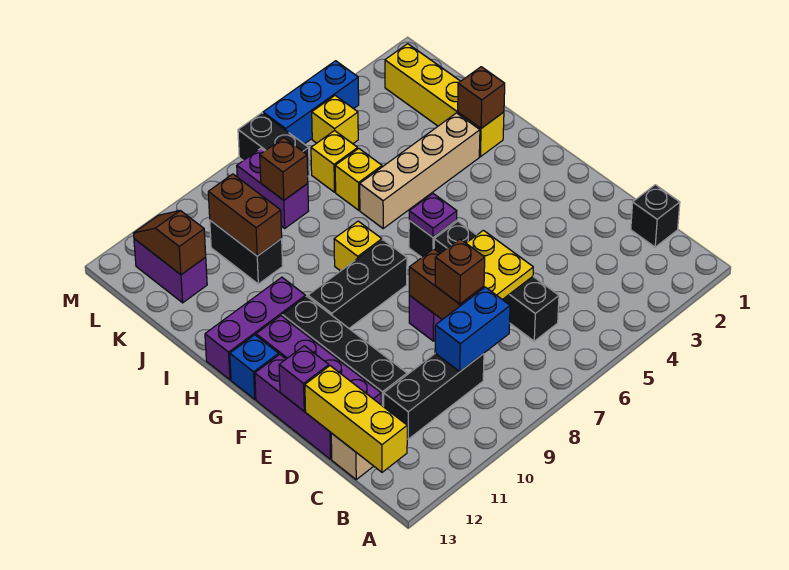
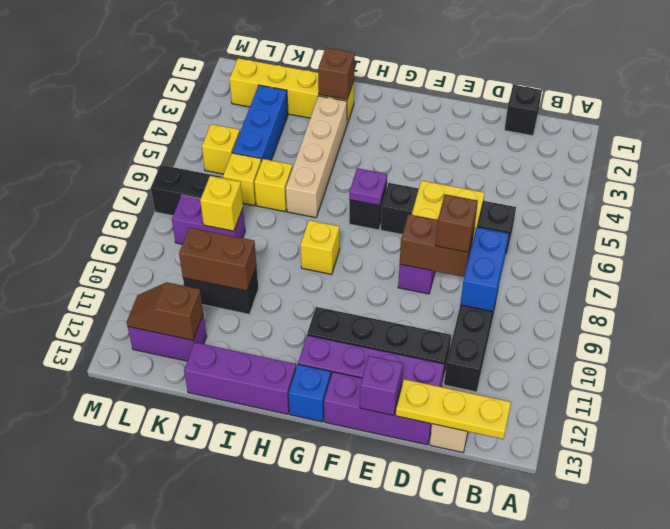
yellow brick B13:D13 level 2 -> yellow plate B13:D13 level 2
black brick G8:G10 level 1 -> none
purple brick H11:H13 level 1 -> purple brick H13:J13 level 1
brown brick K8 level 2 -> yellow brick K8 level 2
blue brick M4:M6 level 1 -> blue brick K3:K5 level 1

